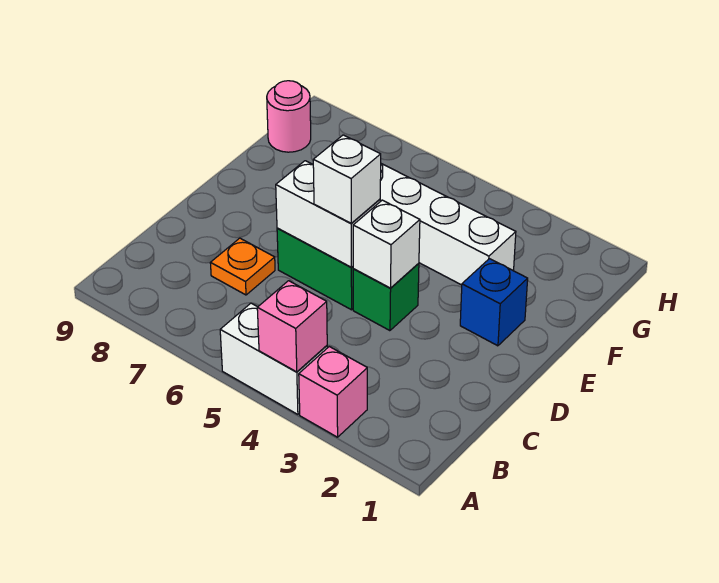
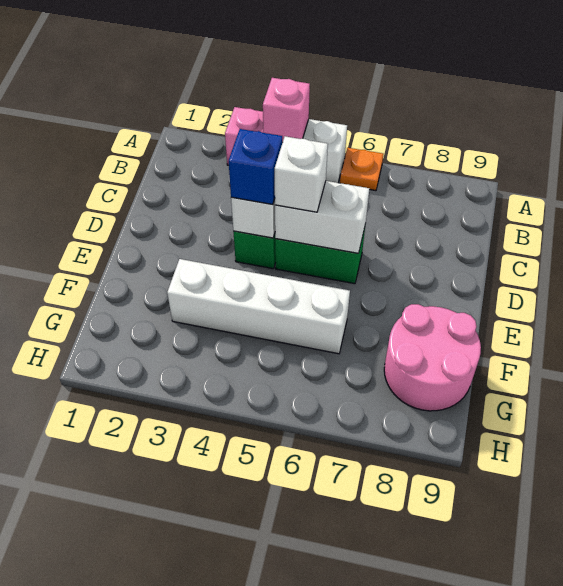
orange plate C7 level 1 -> orange plate A6 level 1
blue brick E2 level 1 -> blue brick D4 level 3
pink round brick G9 level 1 -> pink round brick F8:G9 level 1

